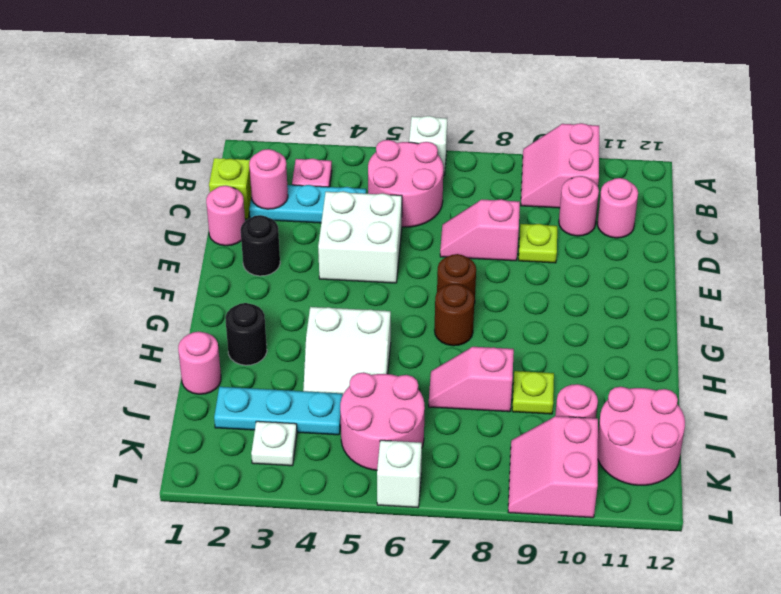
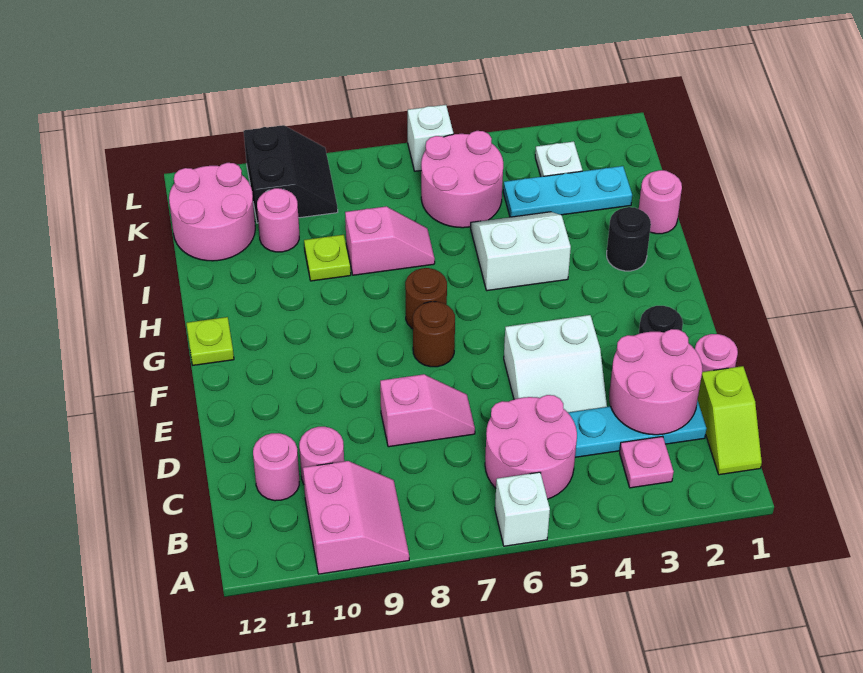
pink round brick C2 level 2 -> pink round brick C2:D3 level 2
white brick D4:E5 level 1 -> white slope D4:E5 level 1 top E
lime plate D9 level 1 -> lime plate G12 level 1
pink slope K9:L10 level 1 top 10 -> black slope K9:L10 level 1 top 10

